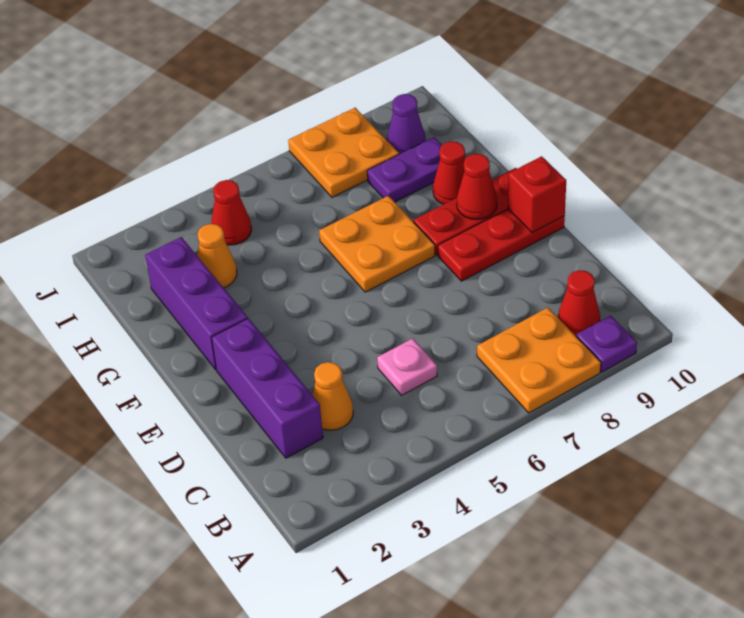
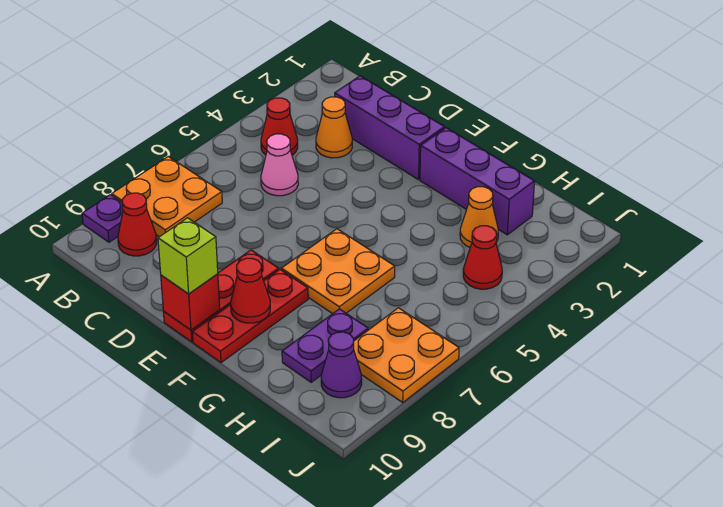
pink plate C5 level 1 -> pink cone C5 level 1
none -> lime brick E10 level 3
red cone G9 level 1 -> red cone B4 level 1

